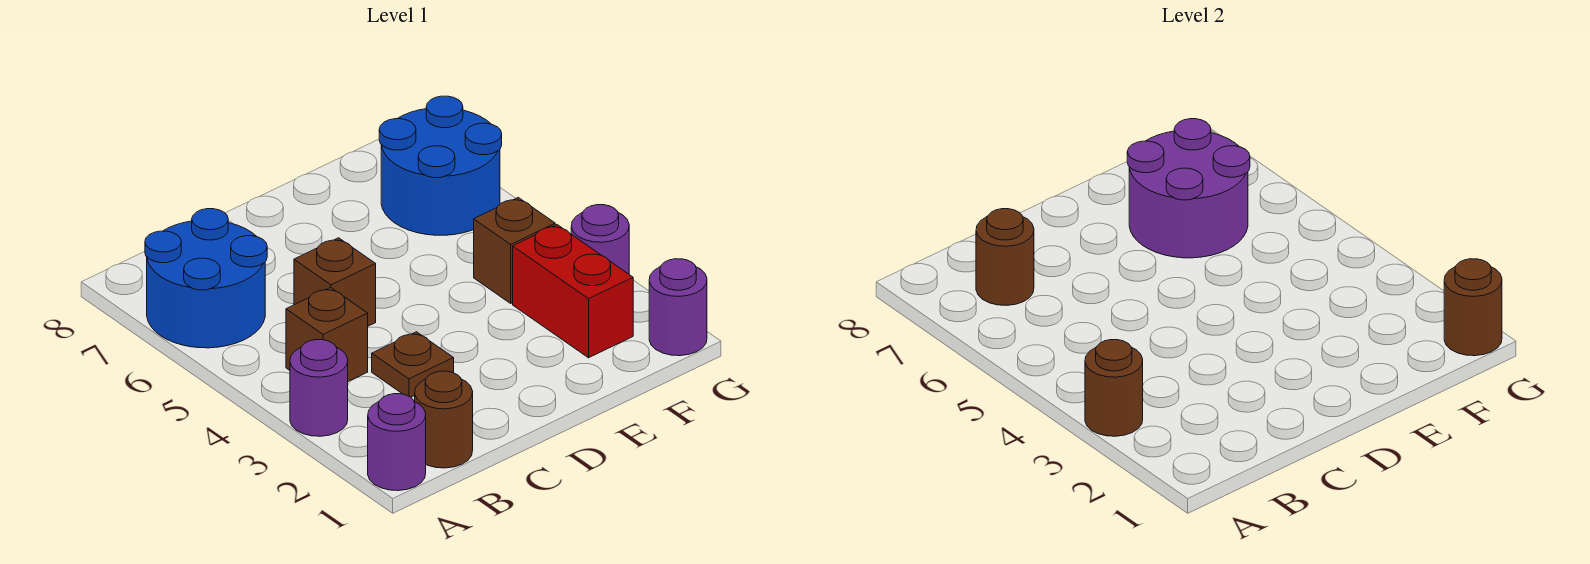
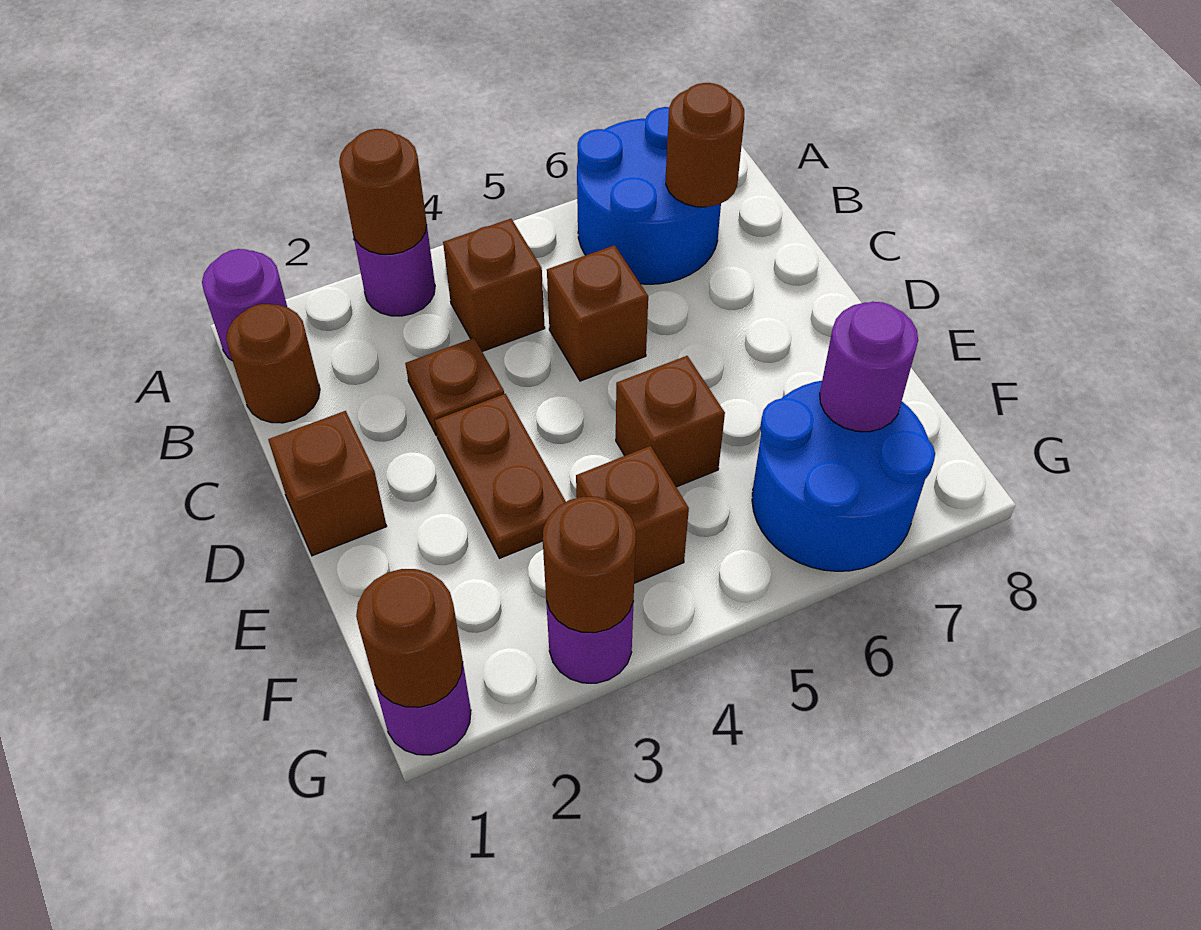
none -> brown brick D1 level 1
none -> brown plate D3:E3 level 1
none -> brown brick E5 level 1
purple round brick E6:F7 level 2 -> purple round brick F7 level 2
red brick F2:F3 level 1 -> none
none -> brown round brick G3 level 2

